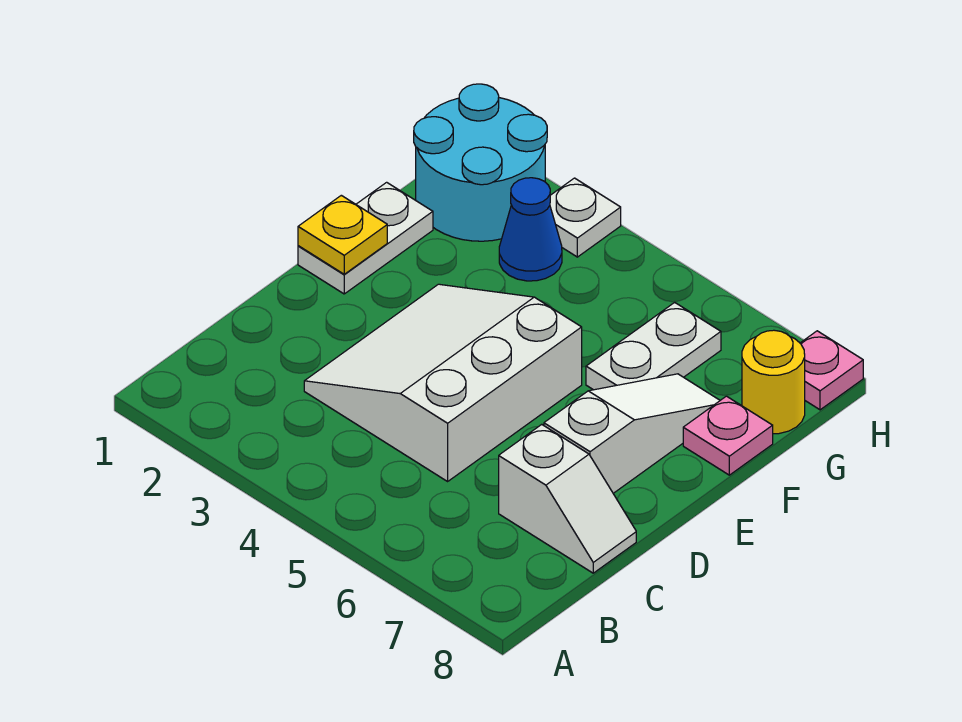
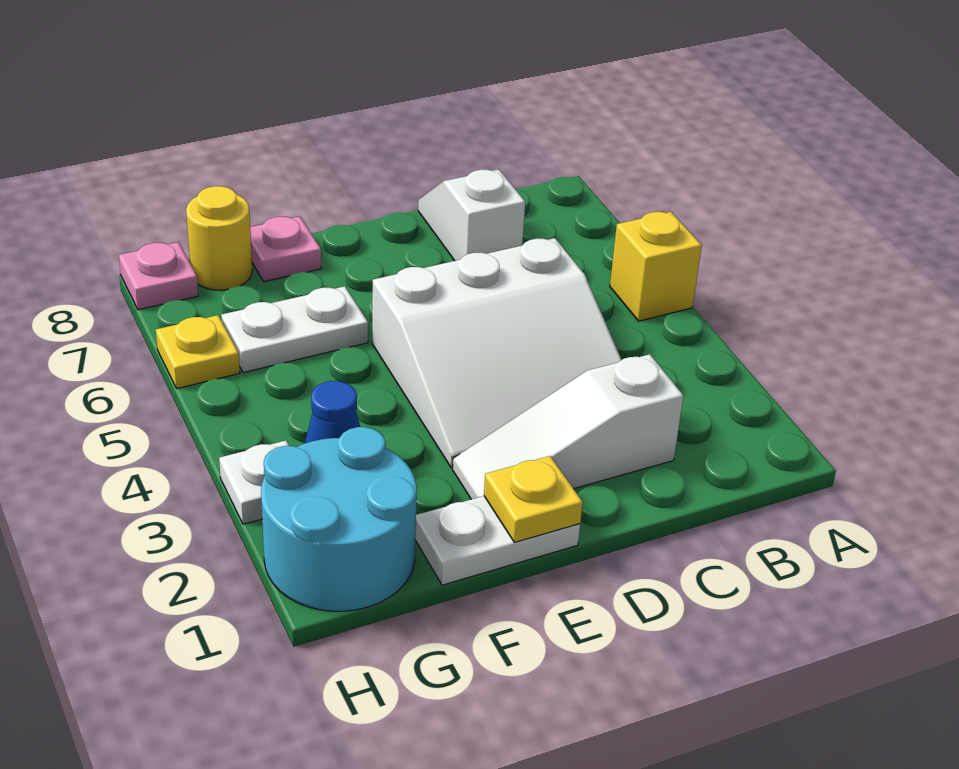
none -> yellow brick A5 level 1
white slope D7:F7 level 1 top D -> white slope C2:E2 level 1 top C
none -> yellow plate H6 level 1

